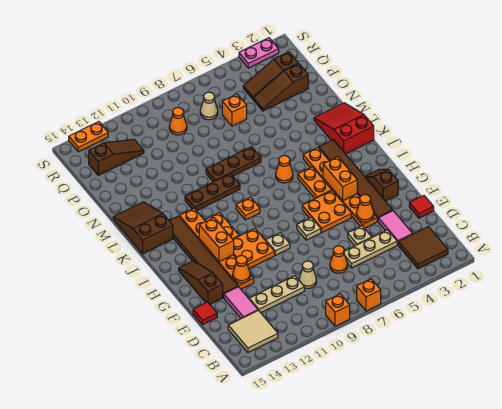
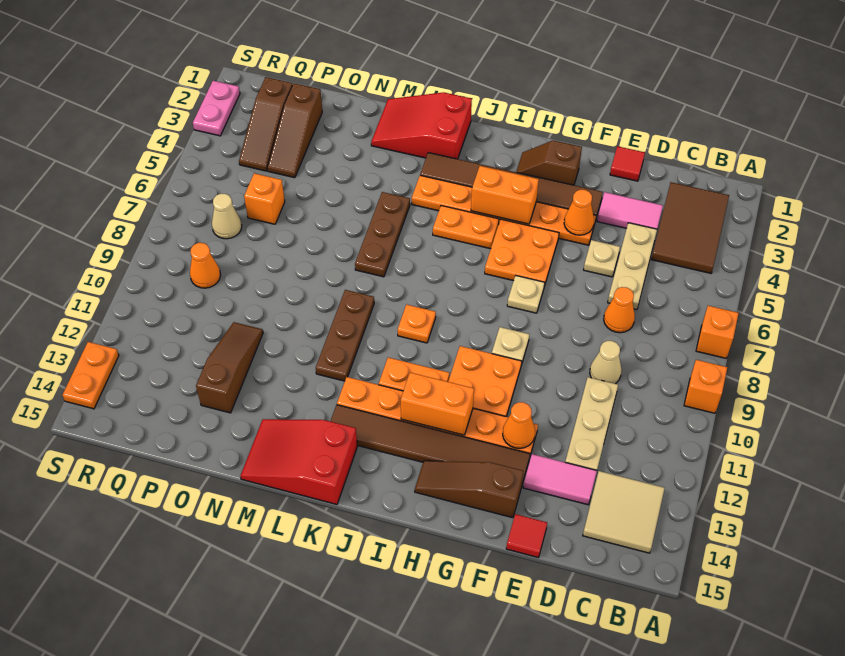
brown tile B2:C3 level 1 -> brown tile B2:C4 level 1
orange cone K6 level 1 -> none
brown slope K14:M15 level 1 top K -> red slope K14:M15 level 1 top K
brown plate M7:M9 level 1 -> brown plate L5:L7 level 1
brown slope Q12:Q14 level 1 top 14 -> brown slope O11:O13 level 1 top 13

